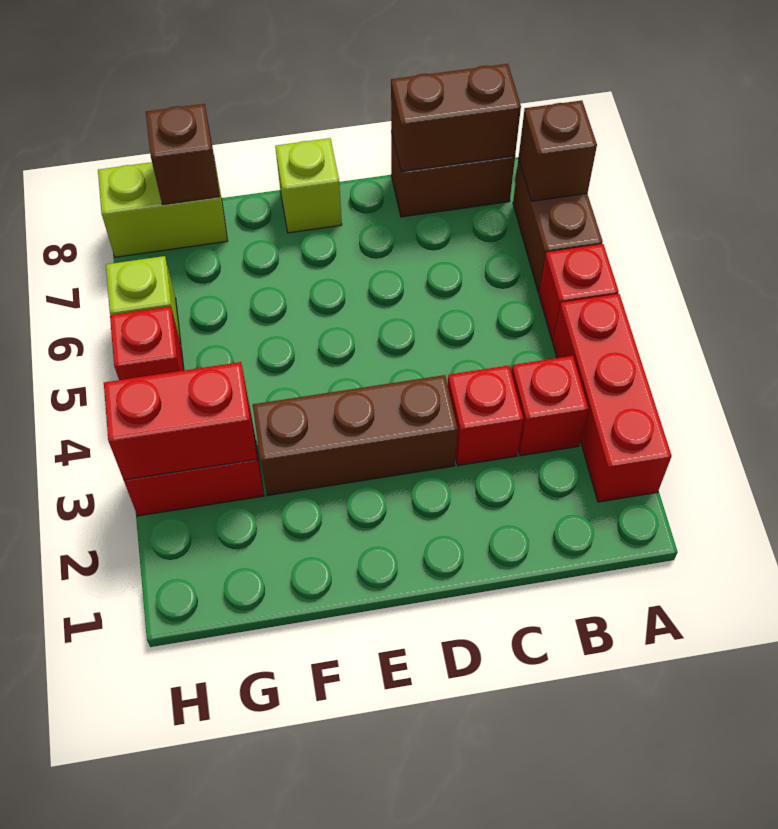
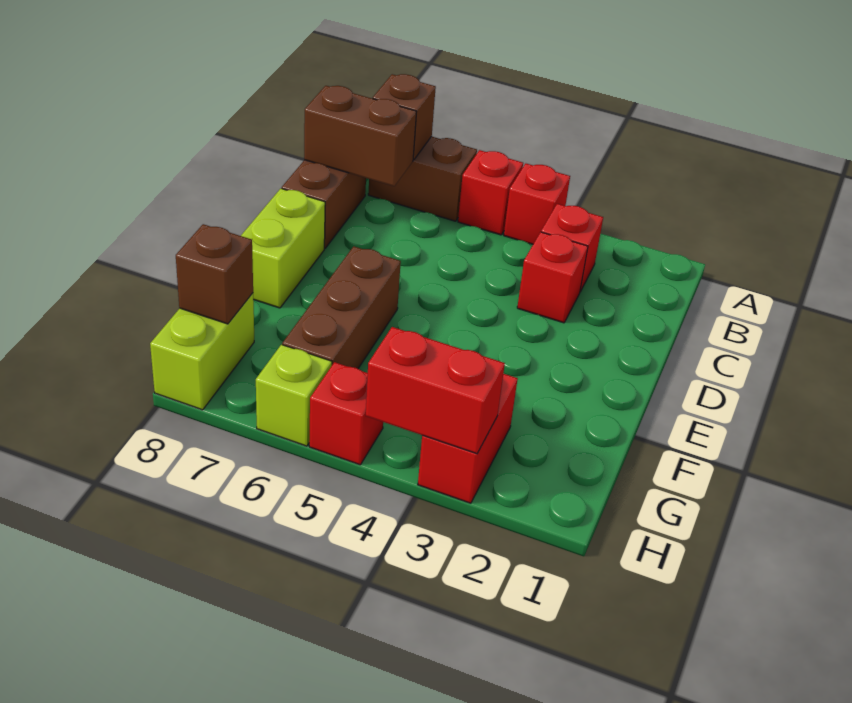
red brick A2:A4 level 1 -> red brick A4 level 1
brown brick B8:C8 level 2 -> brown brick B7:B8 level 2
brown brick D3:F3 level 1 -> brown brick E6:G6 level 1
lime brick E8 level 1 -> lime brick D8:E8 level 1
red brick G3:H3 level 2 -> red brick H3:H4 level 2

